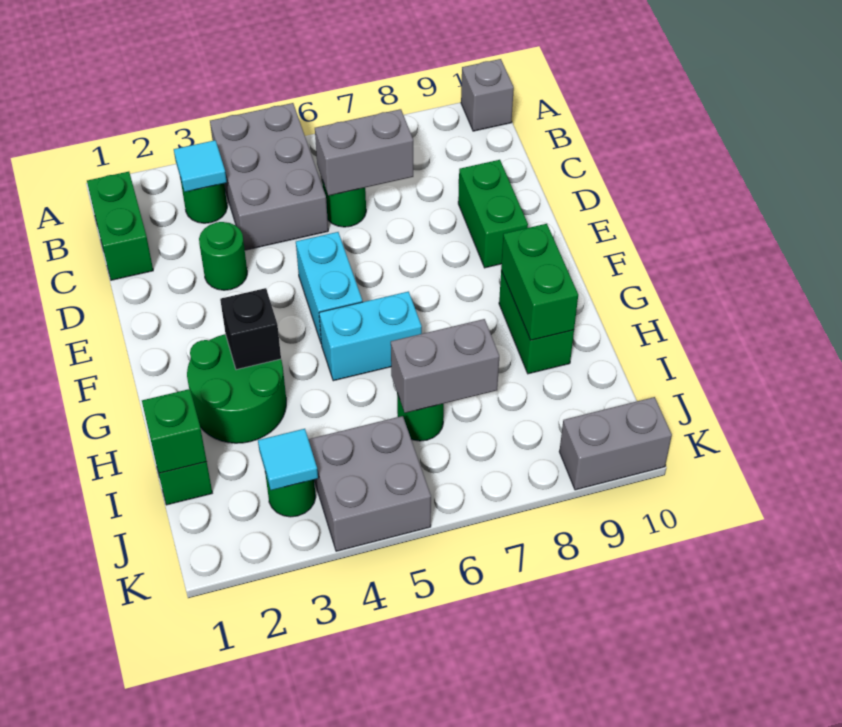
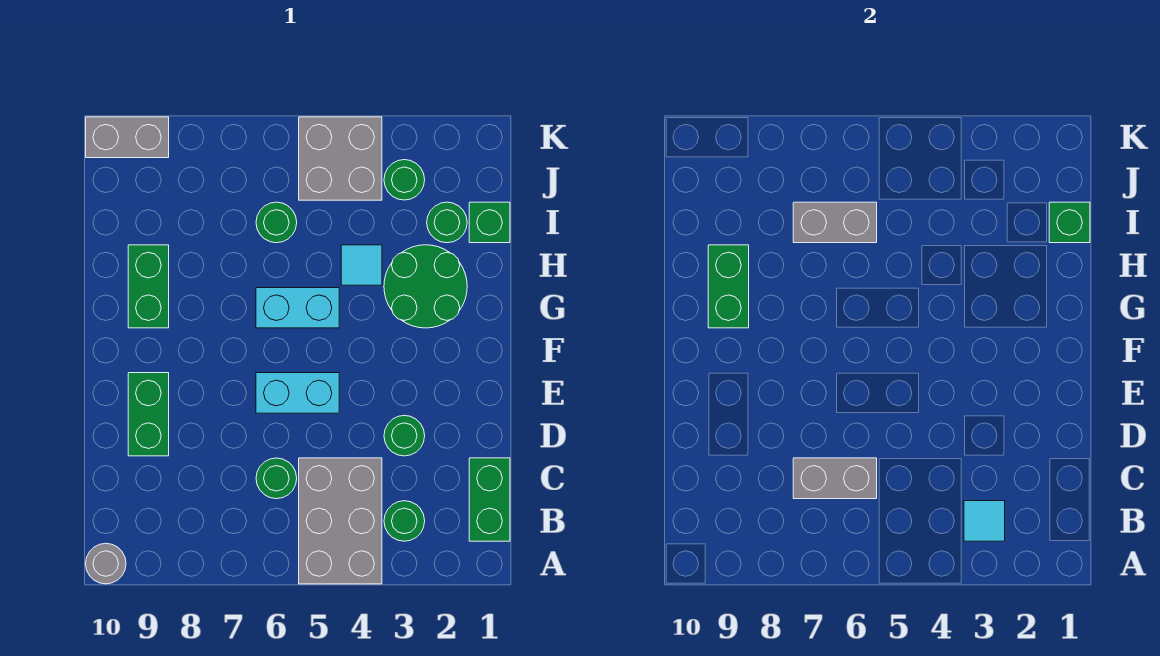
grey brick A10 level 1 -> grey round brick A10 level 1
cyan brick E5:F5 level 1 -> cyan brick E5:E6 level 1
black brick G3 level 2 -> none
none -> green round brick I2 level 1
cyan tile J3 level 2 -> cyan tile H4 level 1

